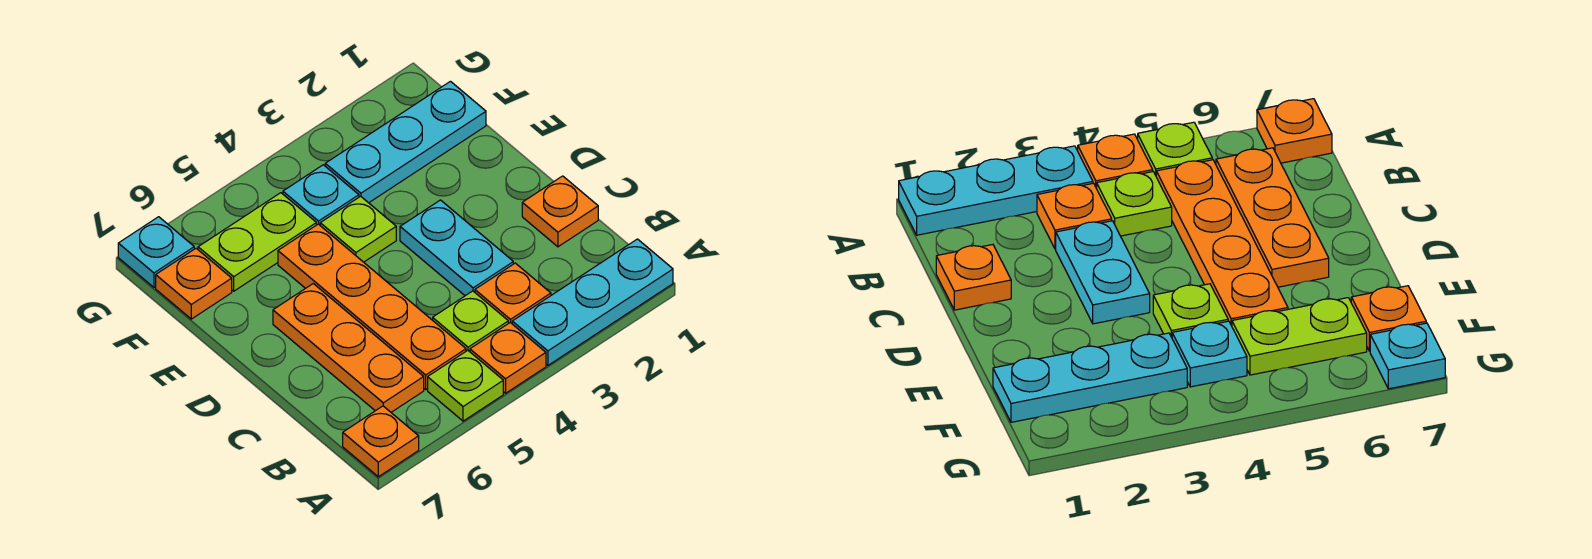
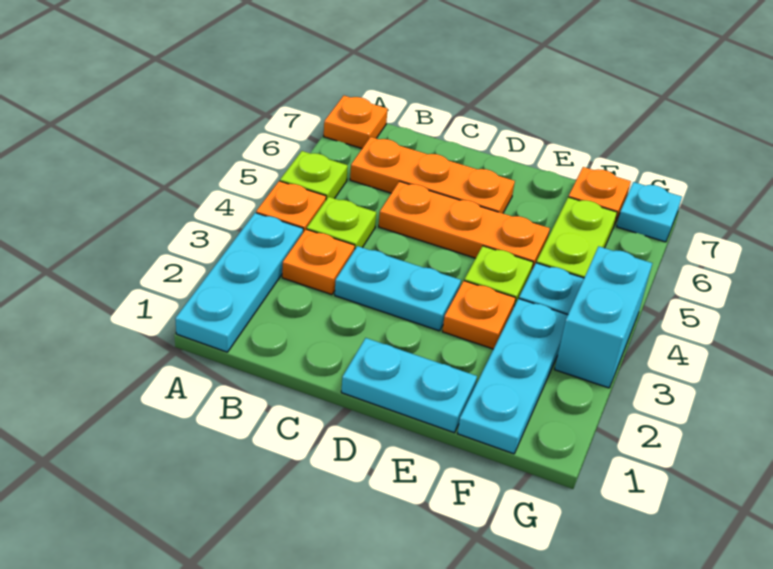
orange plate B5:E5 level 1 -> orange plate C5:E5 level 1
orange plate C1 level 1 -> orange plate E3 level 1
none -> cyan plate D1:E1 level 1
none -> cyan brick G3:G4 level 1

